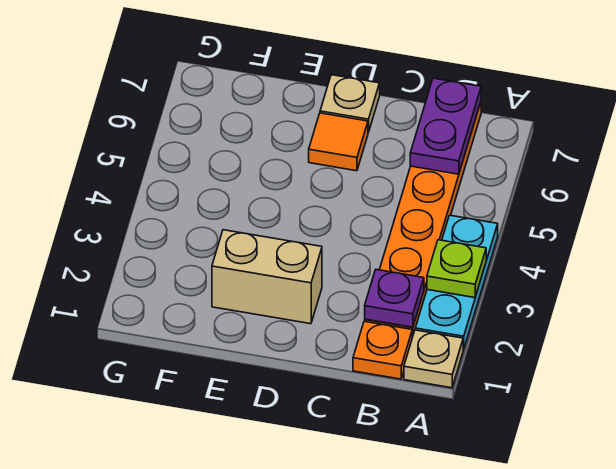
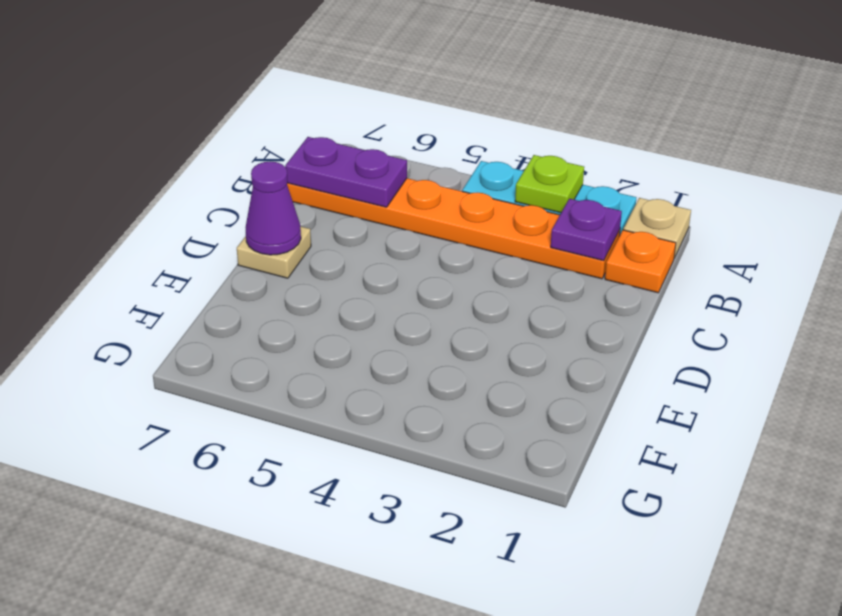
tan brick D2:E2 level 1 -> none
orange tile D6 level 1 -> none
none -> purple cone D7 level 2

